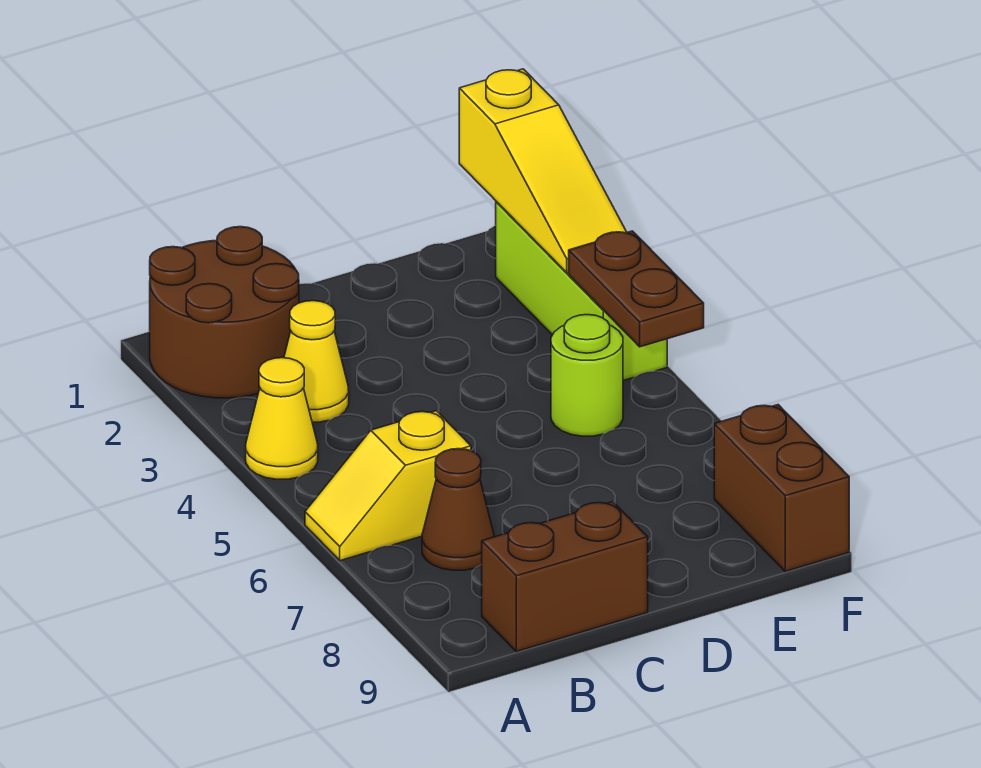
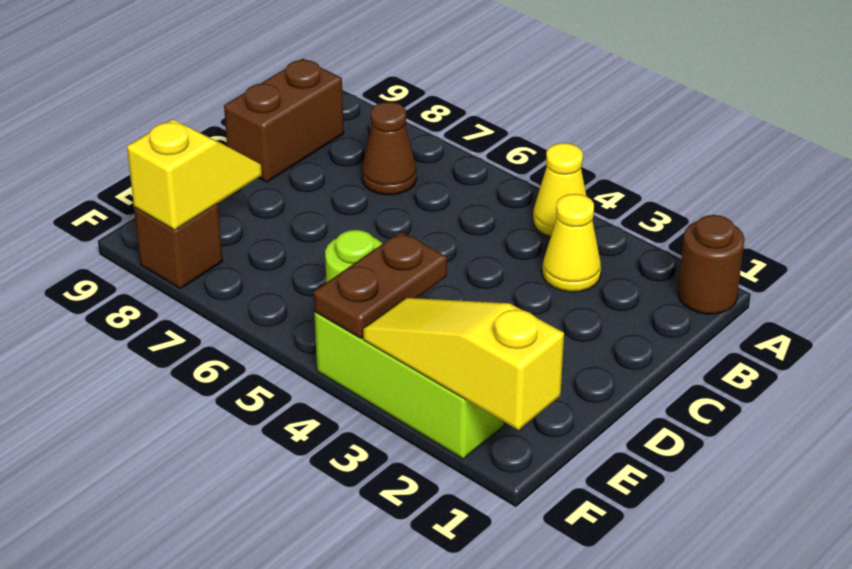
brown round brick A1:B2 level 1 -> brown round brick A1 level 1
yellow slope A6:B6 level 1 top B -> yellow slope E8:F8 level 2 top F
brown plate F4:F5 level 2 -> brown plate E4:F4 level 2
brown brick F8:F9 level 1 -> brown brick F8 level 1

